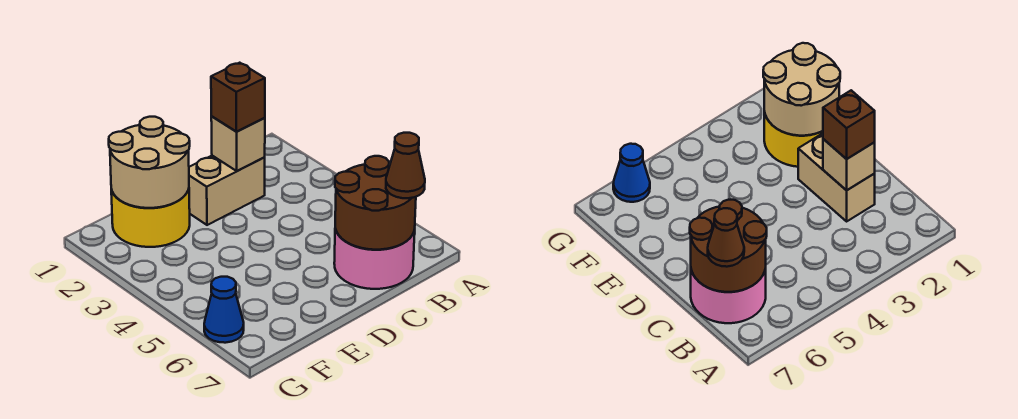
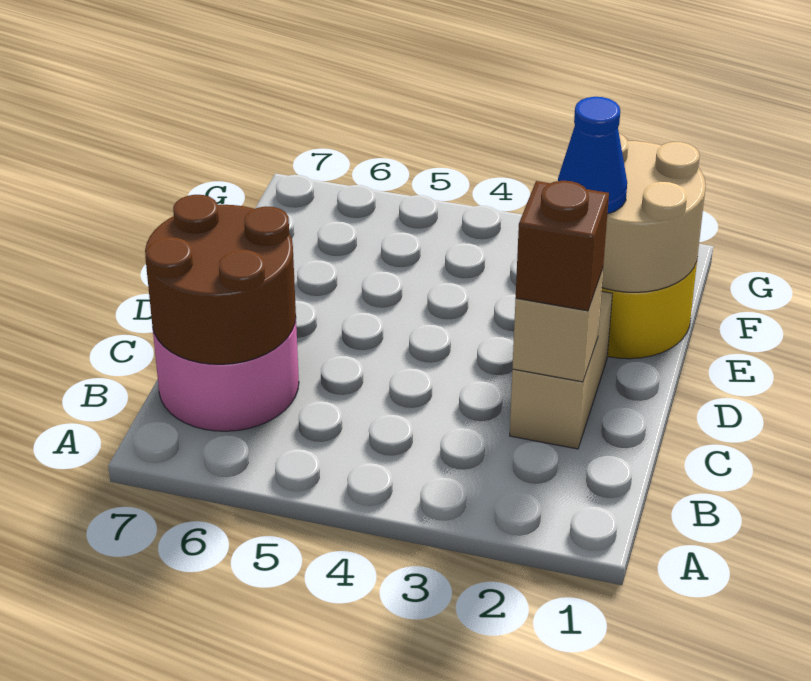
brown cone B7 level 3 -> none
blue cone G6 level 1 -> blue cone E2 level 3

